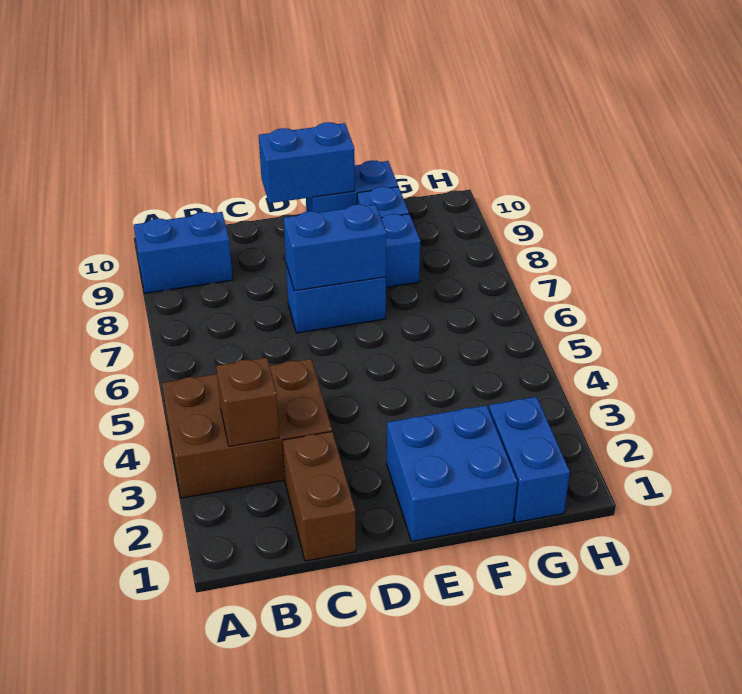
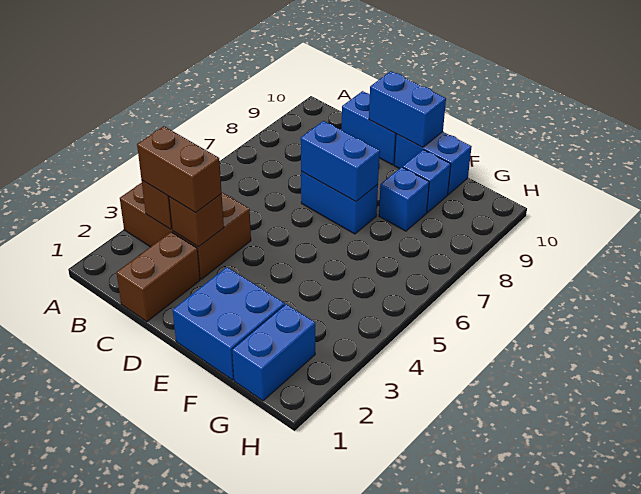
blue brick A9:B9 level 1 -> blue brick C10:D10 level 1
none -> brown brick B3:C3 level 3
none -> brown brick C3 level 2

